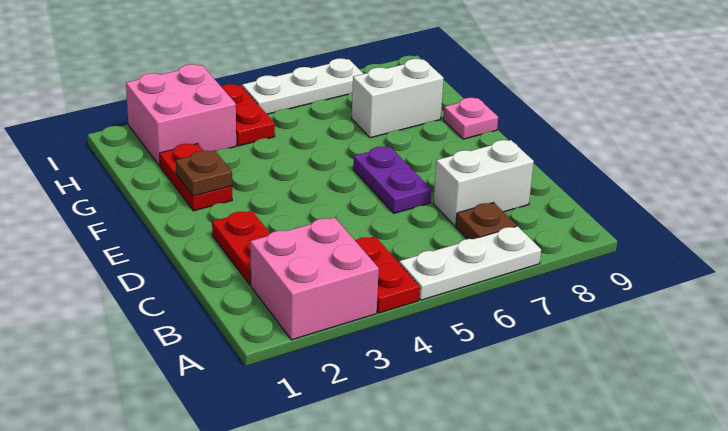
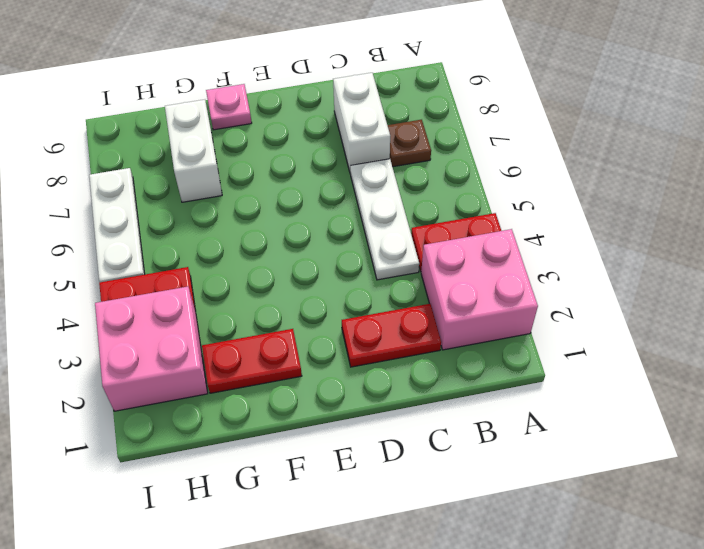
white plate A5:A7 level 1 -> white plate C4:C6 level 1
purple plate D6:E6 level 1 -> none
brown plate F2 level 2 -> none

